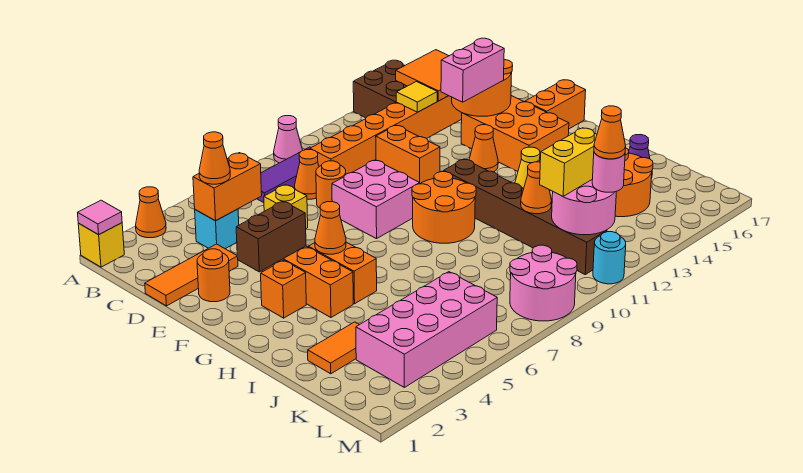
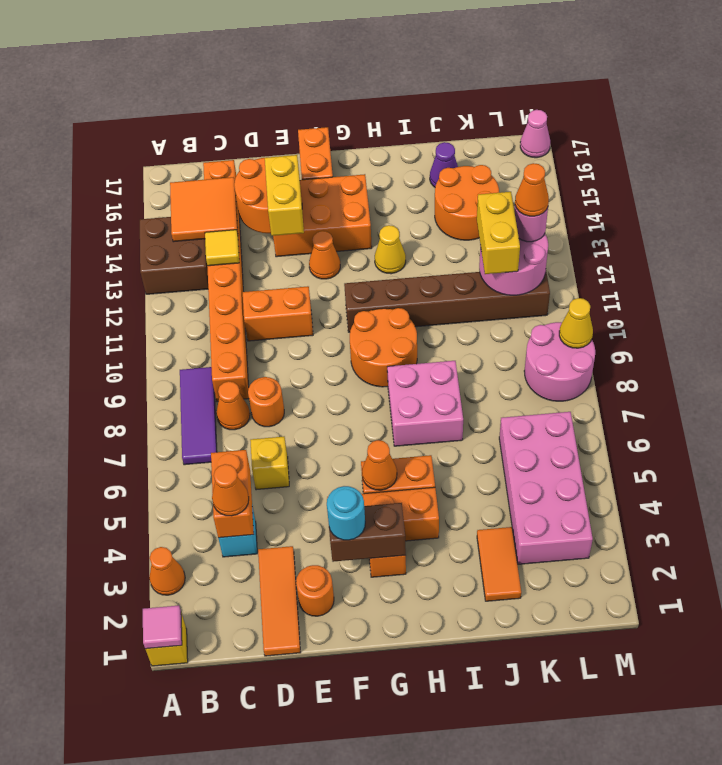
pink cone A9 level 1 -> pink cone M17 level 1
pink brick E8:F9 level 1 -> pink brick H7:I8 level 1
pink brick E13:E14 level 3 -> yellow brick E13:E14 level 3
brown brick F3:F4 level 2 -> brown brick F3:G3 level 2
orange cone J11 level 2 -> none
none -> yellow cone M9 level 2
cyan round brick M11 level 1 -> cyan round brick F3 level 3

